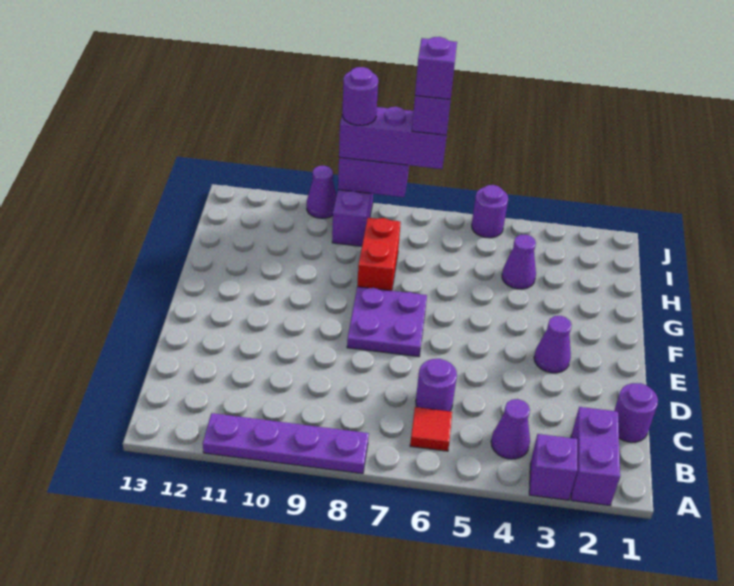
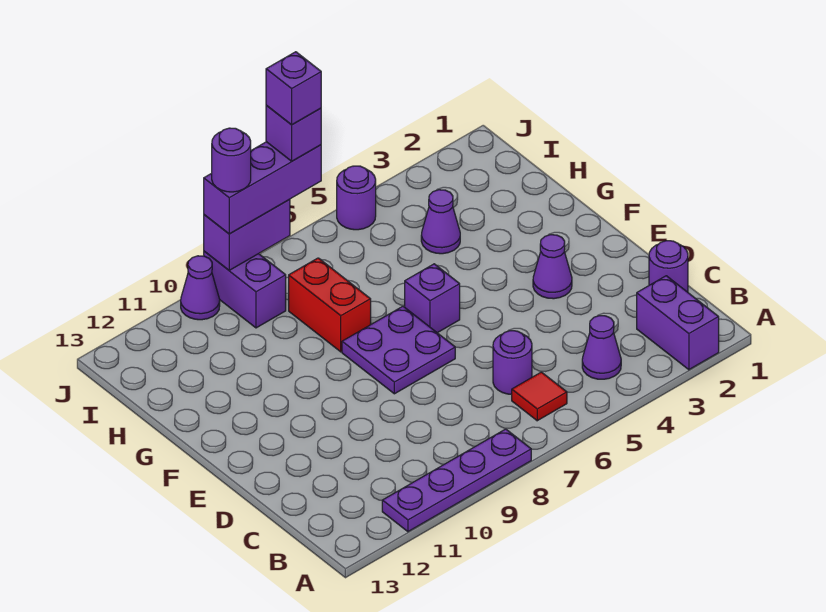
purple brick A3 level 1 -> purple brick F6 level 1

